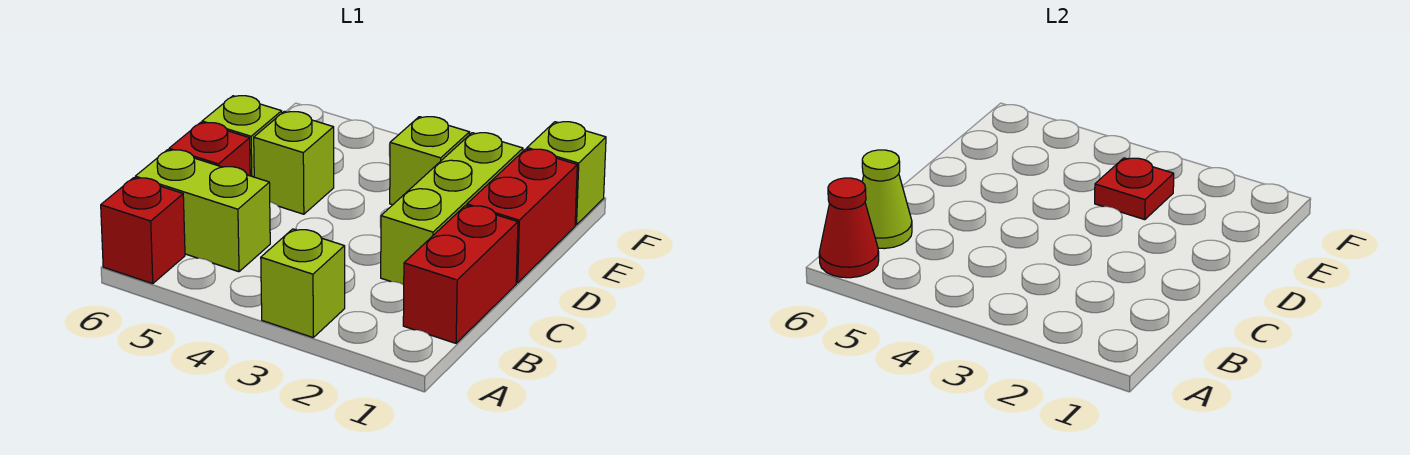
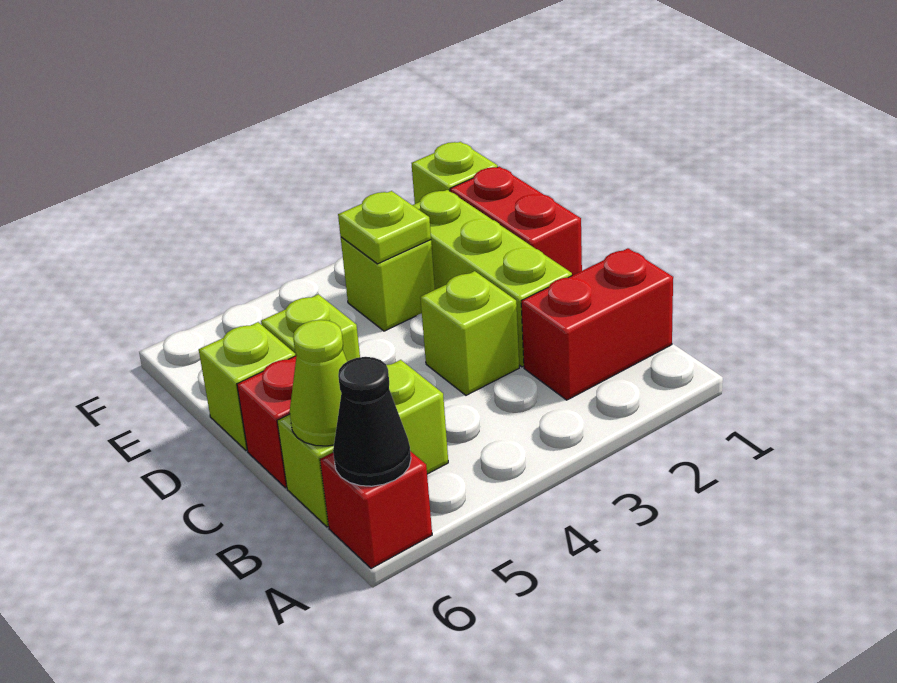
lime brick A3 level 1 -> lime brick C3 level 1
red cone A6 level 2 -> black cone A6 level 2
red brick B1:C1 level 1 -> red brick B1:B2 level 1
red plate E3 level 2 -> lime plate E3 level 2

